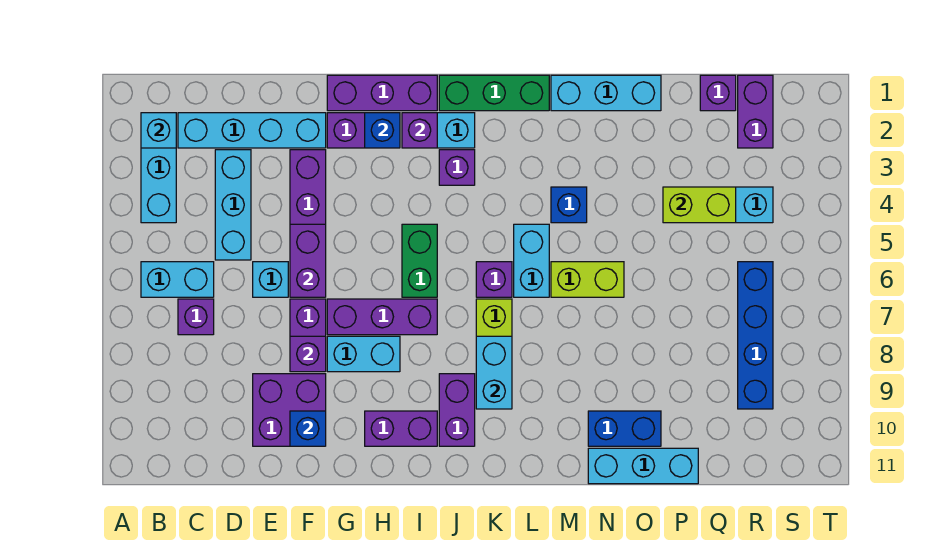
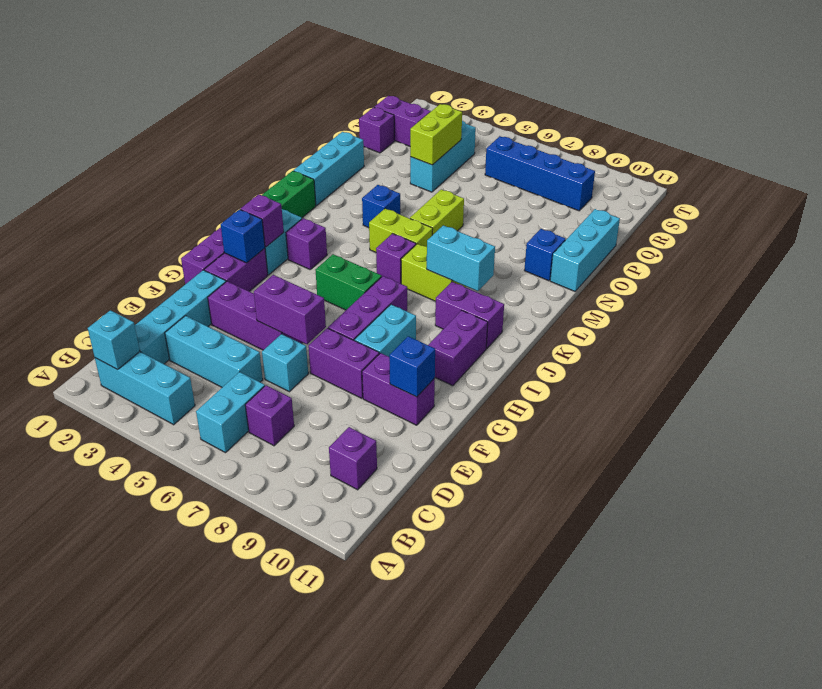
purple brick E9:F10 level 1 -> purple brick F9:F10 level 1
purple brick F8 level 2 -> purple brick C10 level 1
cyan brick L5:L6 level 1 -> lime brick L5:L6 level 1
blue brick N10:O10 level 1 -> blue brick N10 level 1

